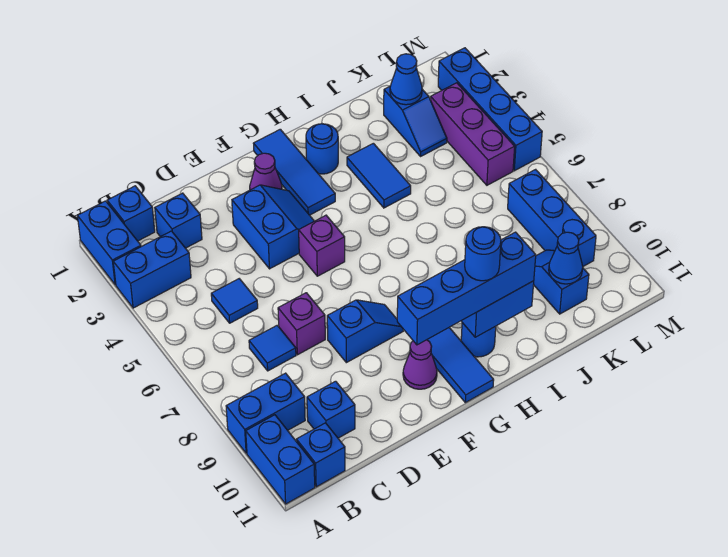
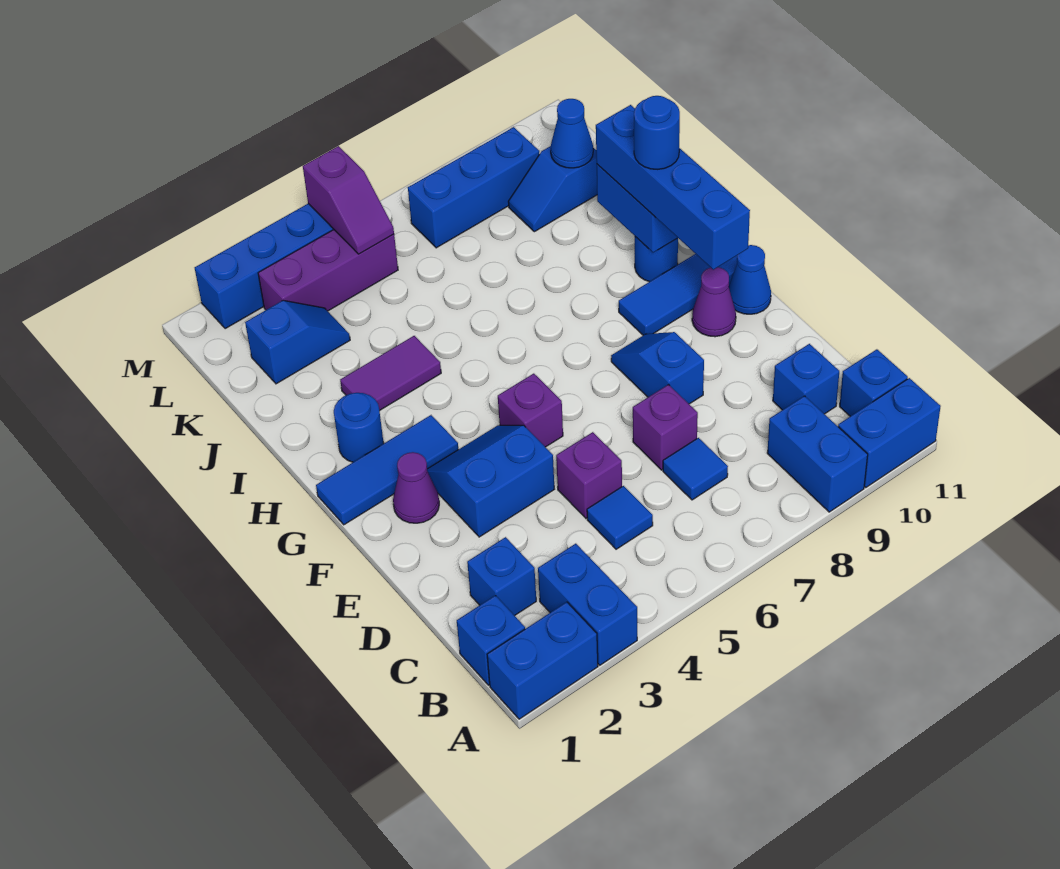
none -> purple brick D5 level 1
blue tile I3:I4 level 1 -> purple tile I3:I4 level 1
blue cone K2 level 2 -> blue cone F11 level 1
none -> purple slope L5:M5 level 2 top M

